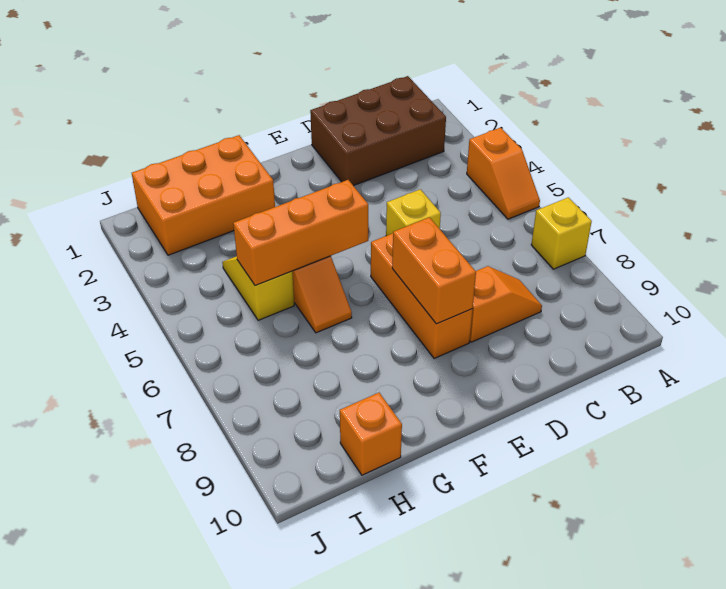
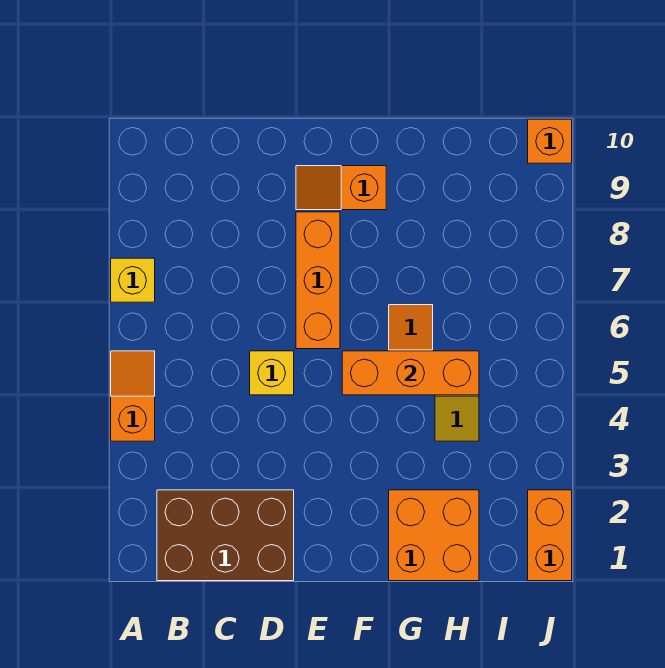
orange slope C8:D8 level 1 top D -> orange slope E9:F9 level 1 top F
orange brick E7:E8 level 2 -> orange brick J1:J2 level 1
orange brick G1:I2 level 1 -> orange brick G1:H2 level 1
orange brick H10 level 1 -> orange brick J10 level 1

